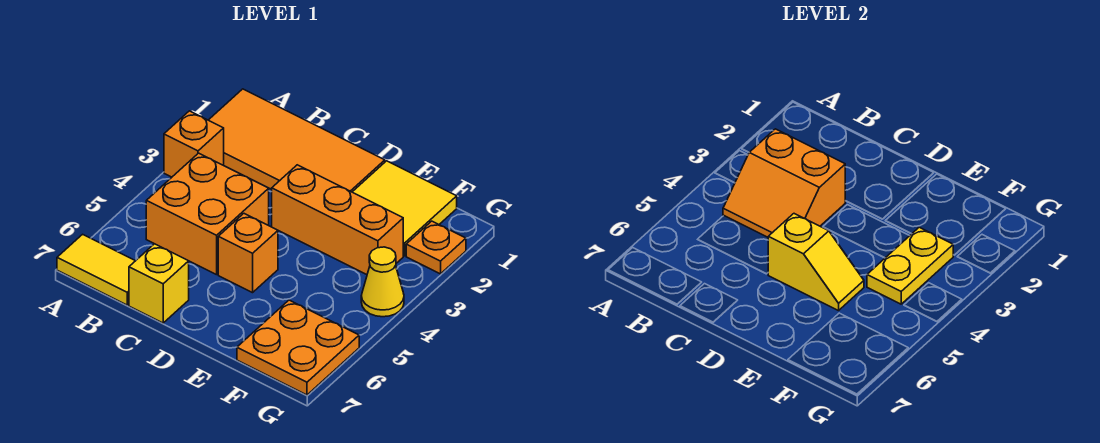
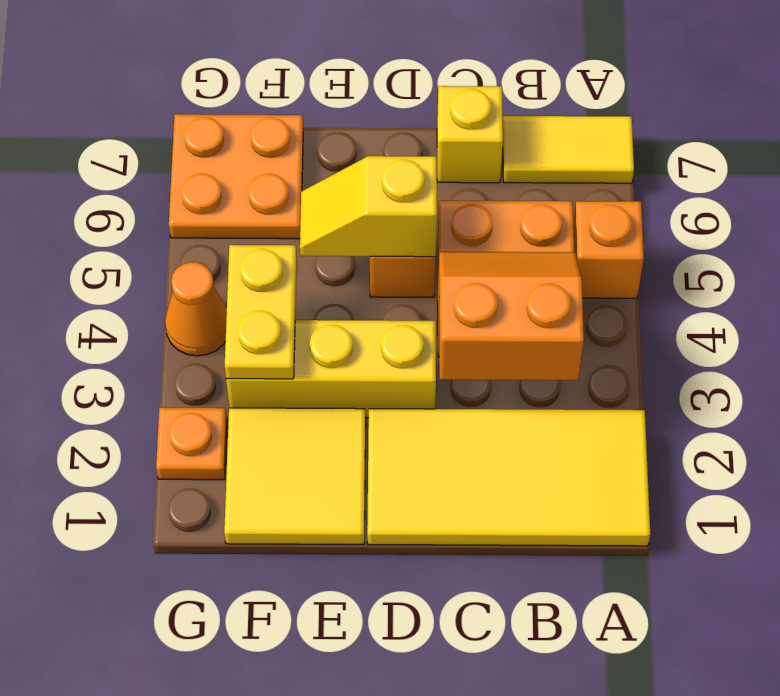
orange tile A1:D2 level 1 -> yellow tile A1:D2 level 1
orange brick A3 level 1 -> orange brick A5 level 1
orange brick D3:F3 level 1 -> yellow brick D3:F3 level 1
yellow cone G4 level 1 -> orange cone G4 level 1

